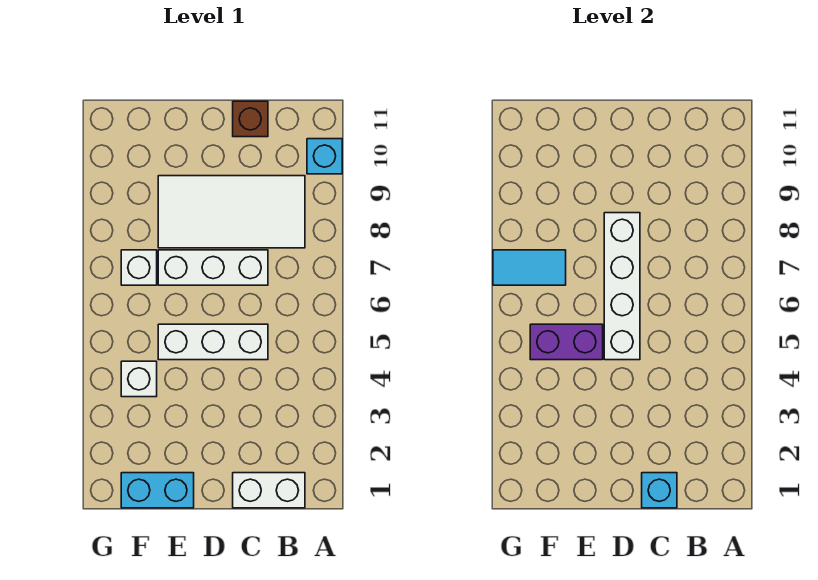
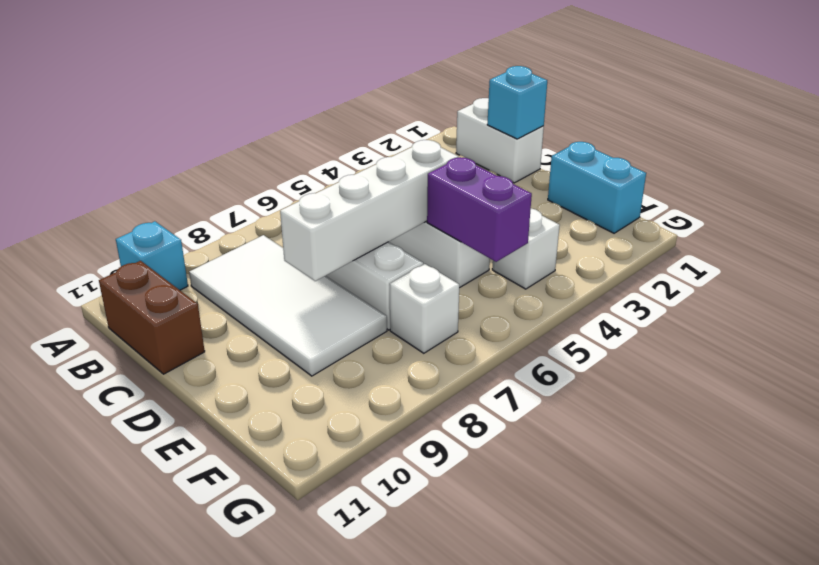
brown brick C11 level 1 -> brown brick B11:C11 level 1
cyan tile F7:G7 level 2 -> none

